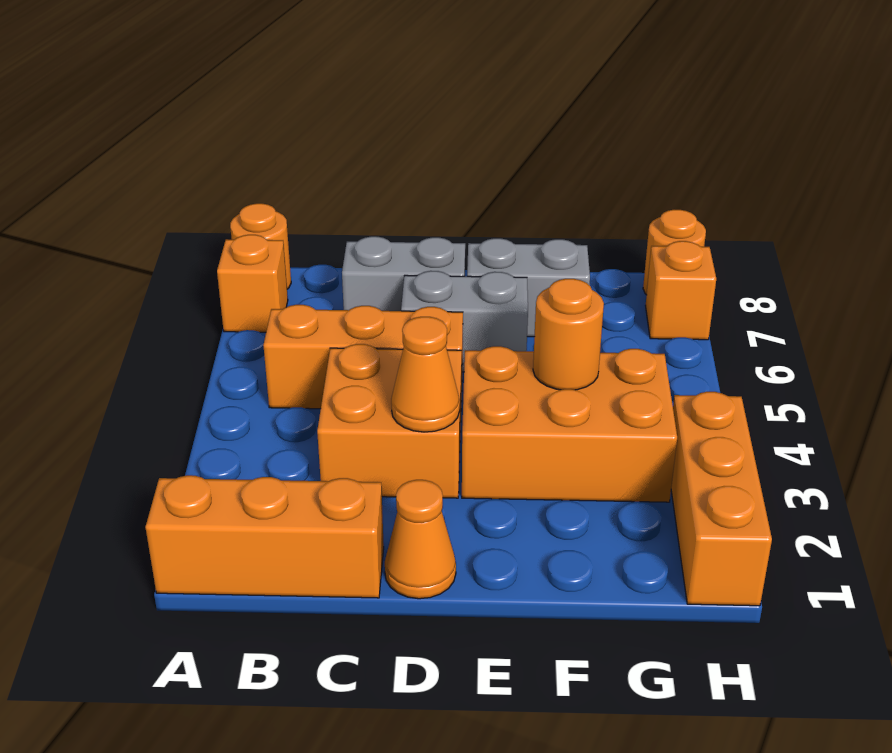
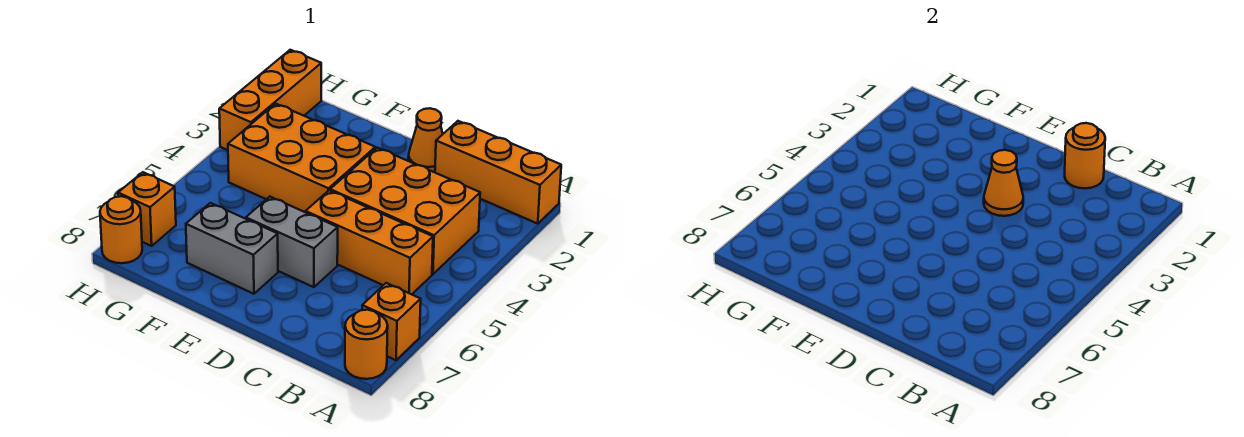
orange brick C3:D4 level 1 -> orange brick B3:D4 level 1
grey brick C7:D7 level 1 -> none
orange round brick F4 level 2 -> orange round brick C1 level 2

